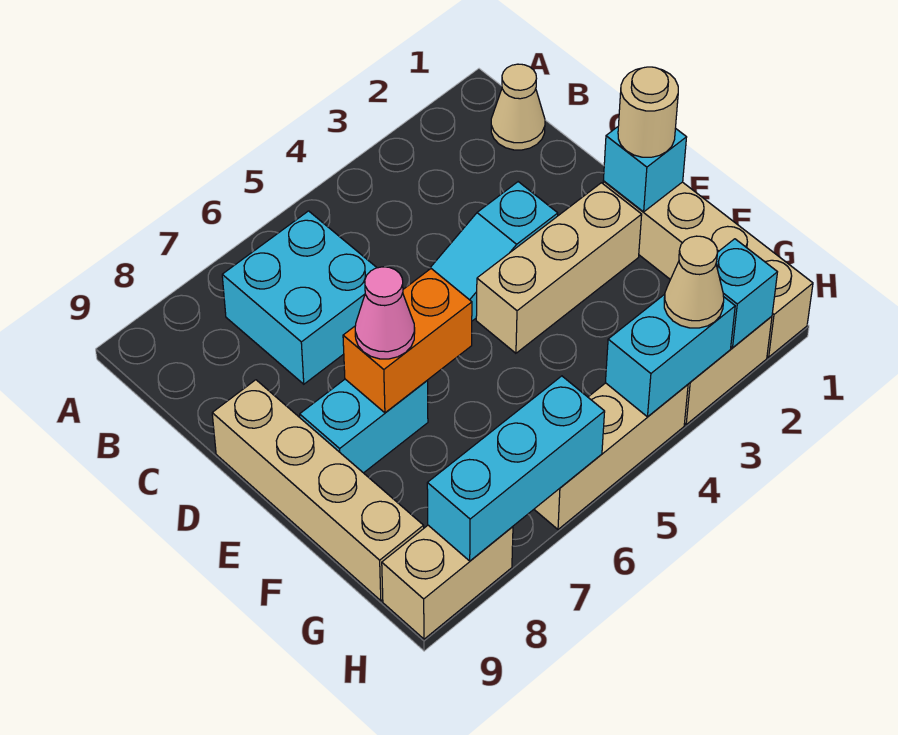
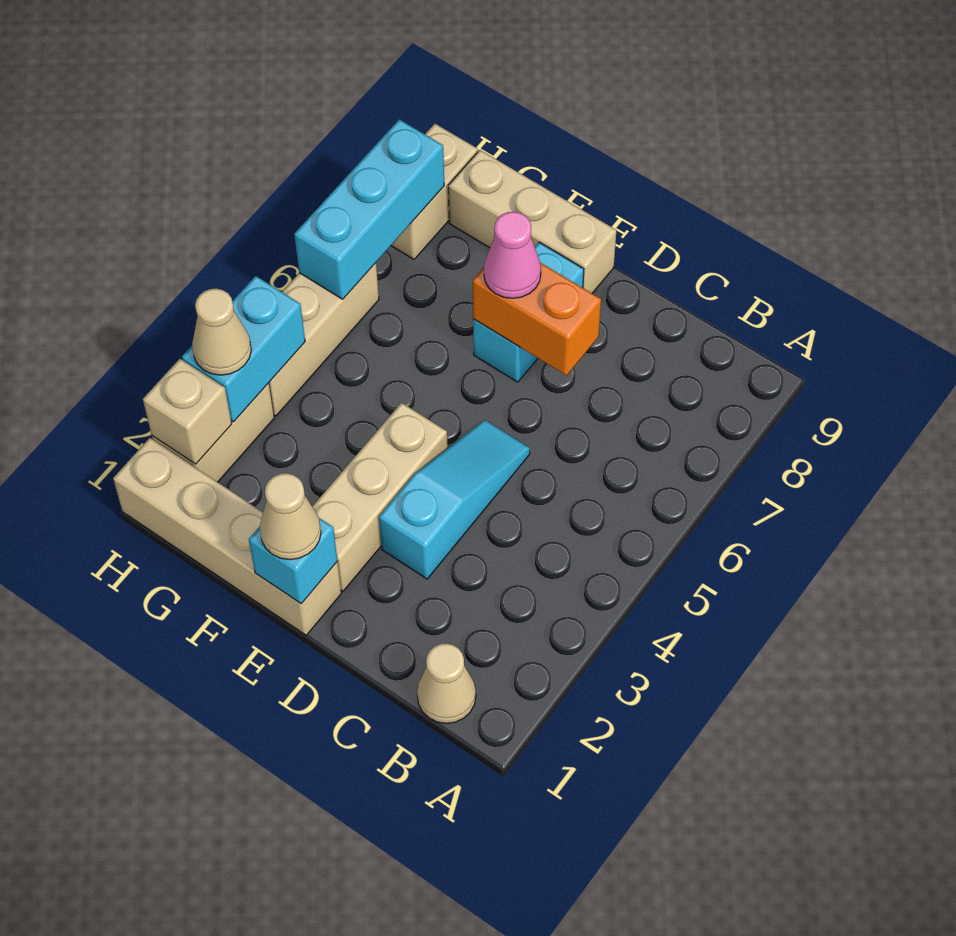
cyan brick B6:C7 level 1 -> none
tan brick D9:G9 level 1 -> tan brick E9:G9 level 1
tan round brick E1 level 3 -> tan cone E1 level 3
orange brick E6:E7 level 2 -> orange brick D7:E7 level 2
cyan brick H2 level 2 -> tan brick H2 level 2

